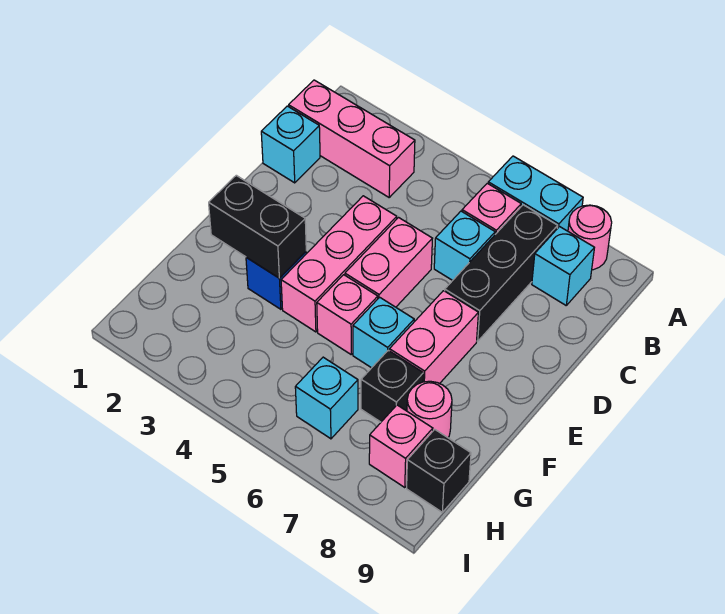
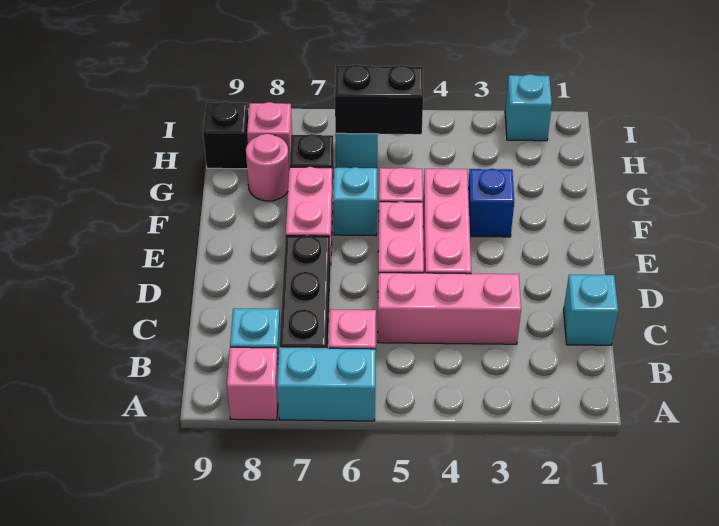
pink round brick A8 level 1 -> pink brick A8 level 1
pink brick B1:B3 level 1 -> pink brick C3:C5 level 1
cyan brick C6 level 1 -> cyan brick I2 level 1
black brick F2:F3 level 2 -> black brick H5:H6 level 2

